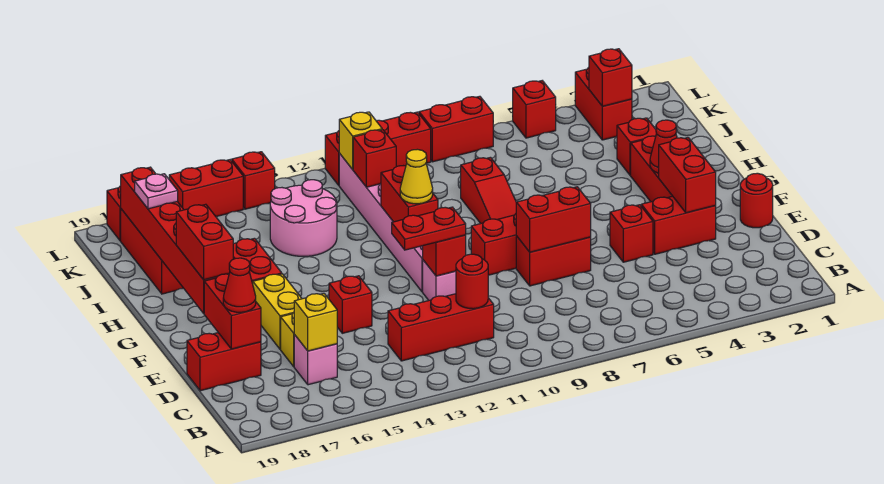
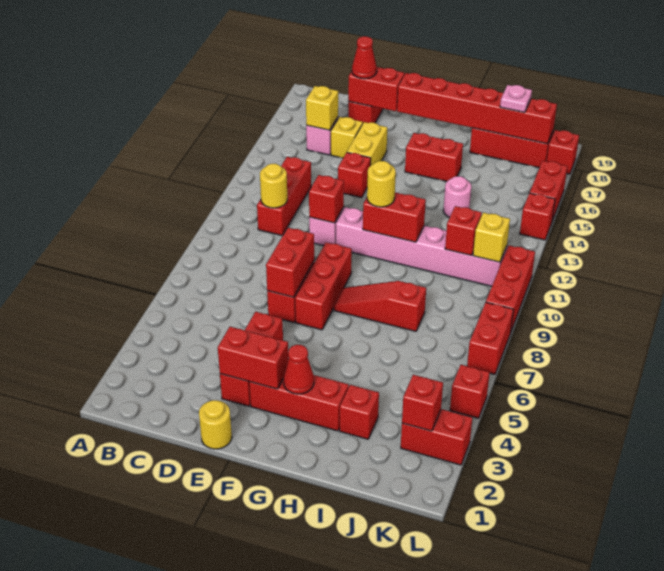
red round brick C11 level 2 -> yellow round brick C11 level 2
red round brick E1 level 1 -> yellow round brick E1 level 1
red plate E11:E12 level 3 -> none
yellow brick E16:F16 level 1 -> yellow brick E15:E16 level 1
red brick F18:G18 level 3 -> none
yellow cone G11 level 3 -> yellow round brick G11 level 3
pink round brick I13:J14 level 1 -> pink round brick I14 level 1

